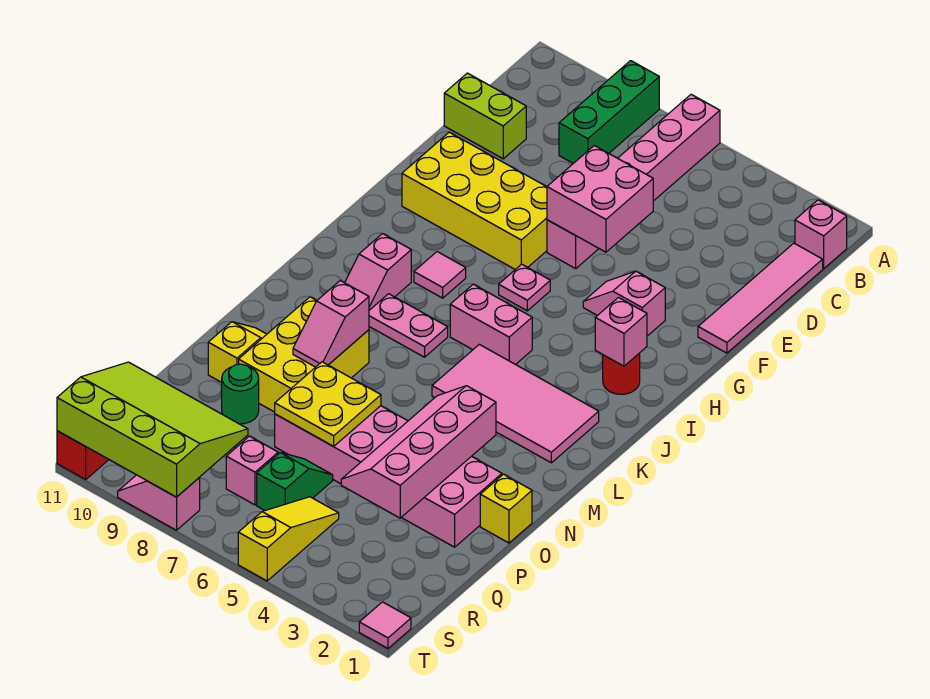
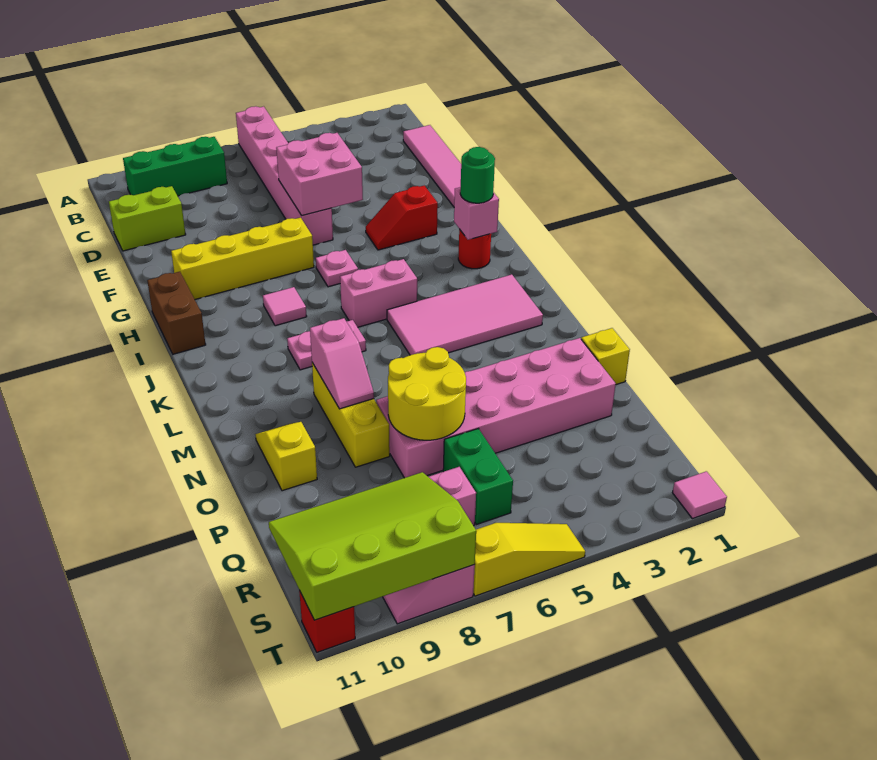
green brick A8:C8 level 1 -> green brick B8:B10 level 1
pink brick B1 level 1 -> none
yellow brick F7:G10 level 1 -> yellow brick G7:G10 level 1
pink slope G3:G4 level 1 top 3 -> red slope G3:G4 level 1 top 3
none -> brown brick H11:I11 level 1
pink slope J9:K9 level 1 top J -> none
yellow brick M8:O9 level 1 -> yellow brick M8:O8 level 1
pink slope N3:Q4 level 2 top 3 -> none
yellow plate O6:P7 level 2 -> yellow round brick O6:P7 level 2
green round brick P9 level 1 -> green round brick I2 level 3
green slope Q6:R6 level 1 top R -> green brick Q6:R6 level 1
yellow slope R5:T5 level 1 top T -> yellow slope T5:T7 level 1 top 7

